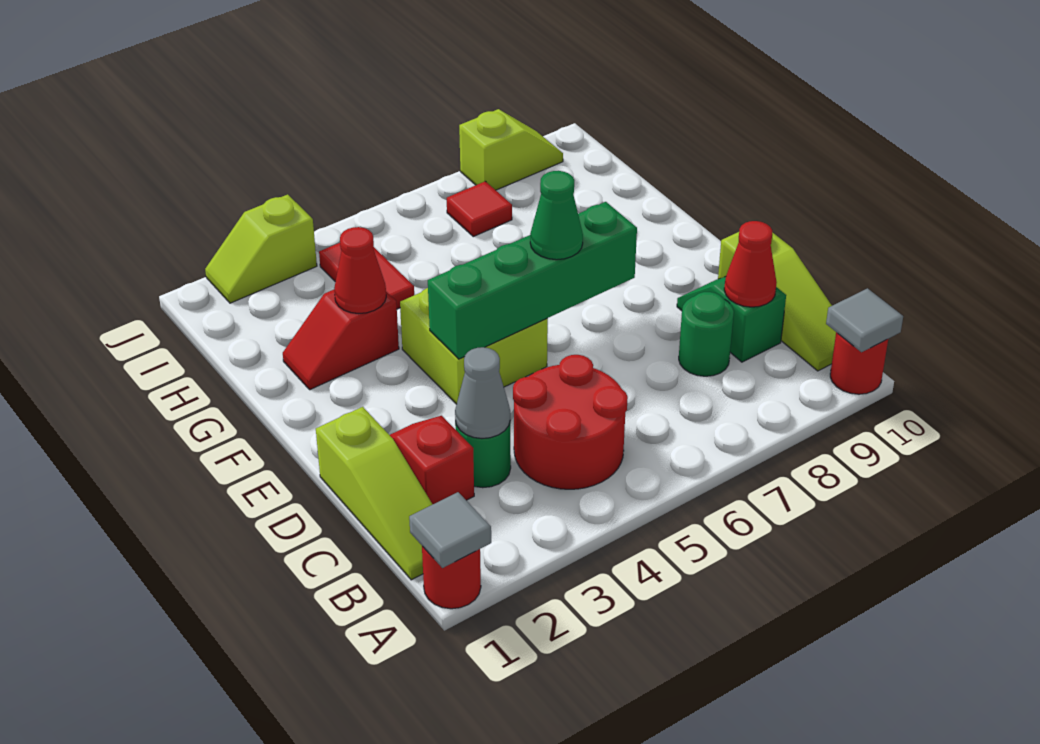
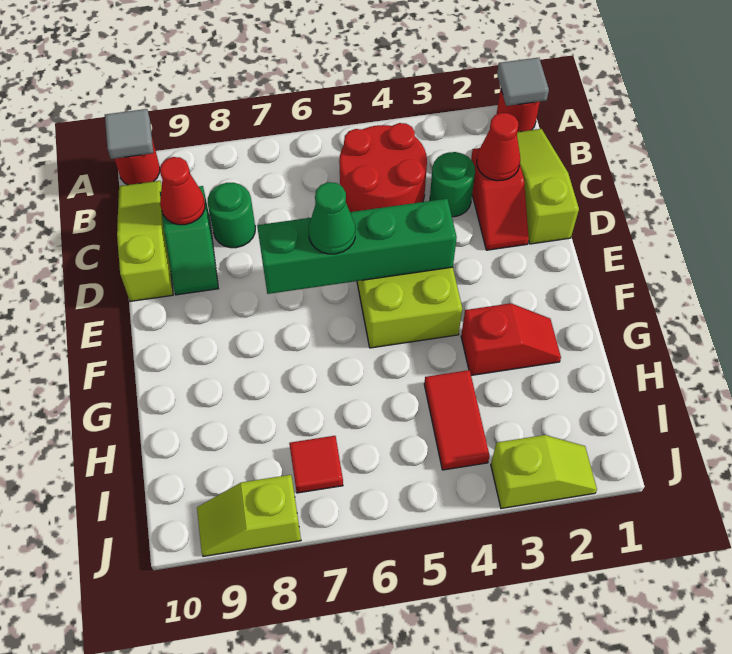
grey cone C3 level 2 -> none
red cone G3 level 2 -> red cone C2 level 2

